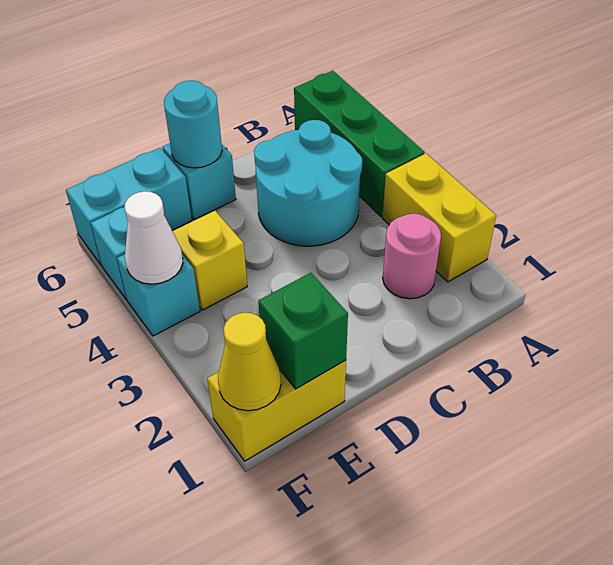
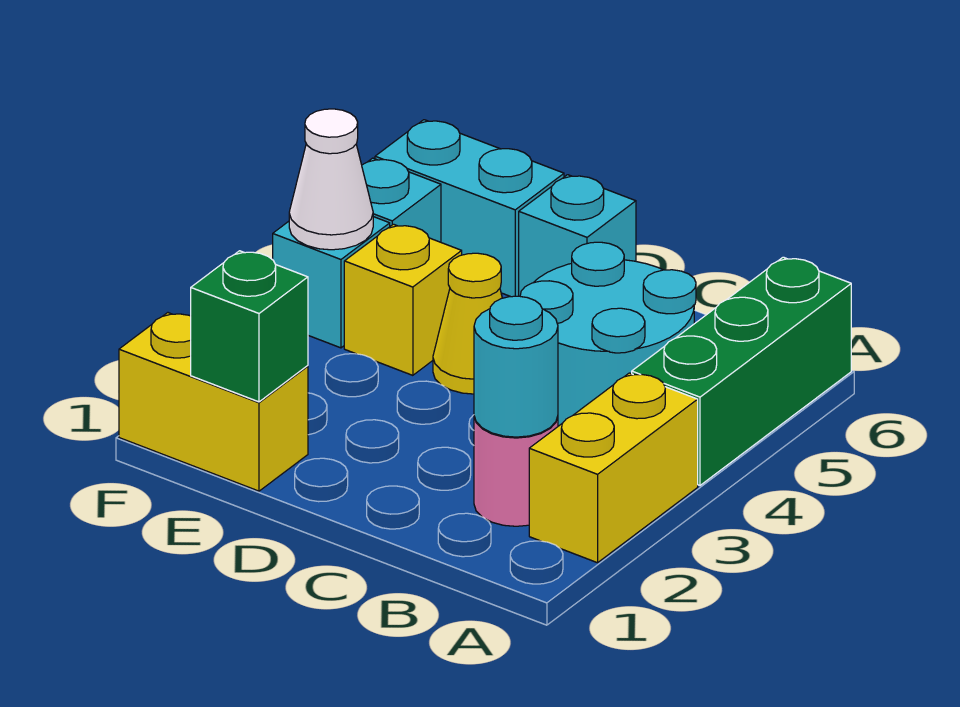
cyan round brick D6 level 2 -> cyan round brick B2 level 2
yellow cone F1 level 2 -> yellow cone D4 level 1

